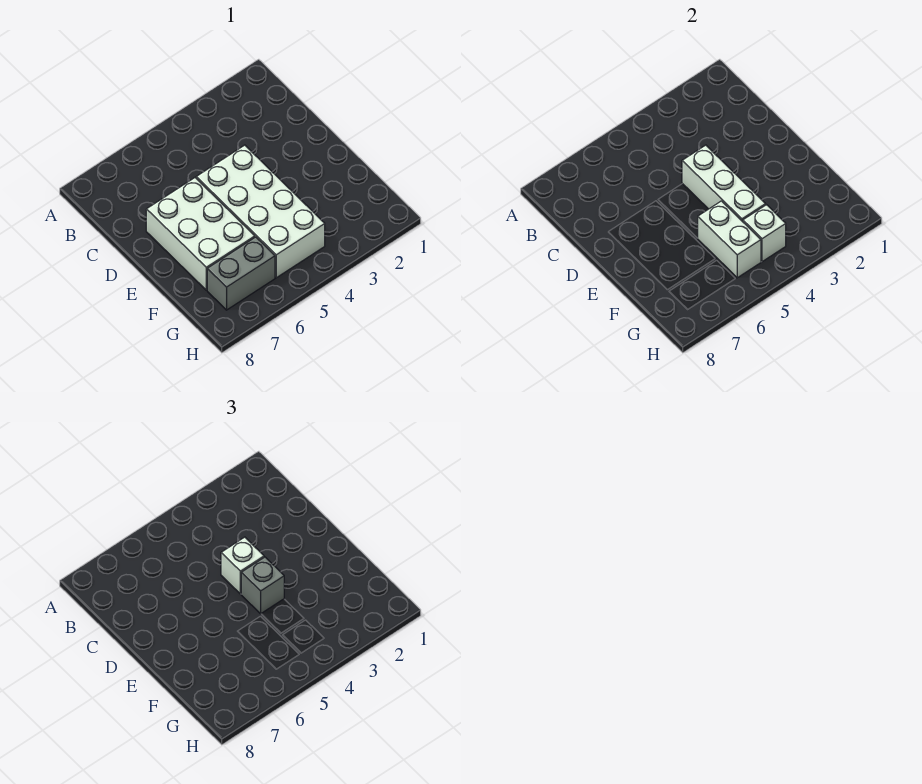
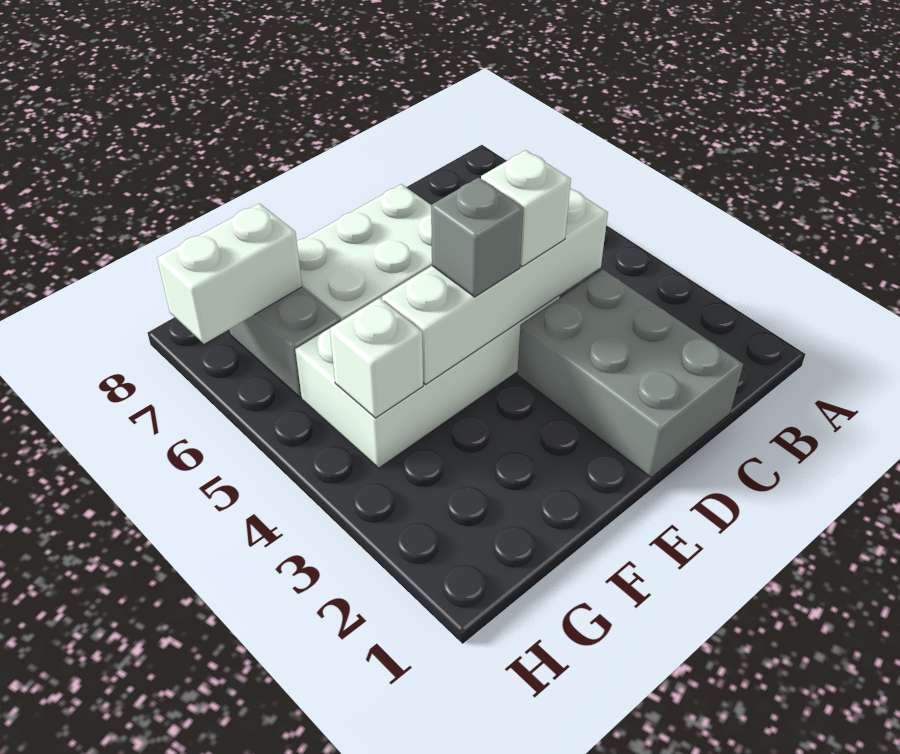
none -> grey brick C1:D3 level 1
white brick D4:F4 level 2 -> white brick C4:F4 level 2
white brick F5:G5 level 2 -> white brick G7:H7 level 2

